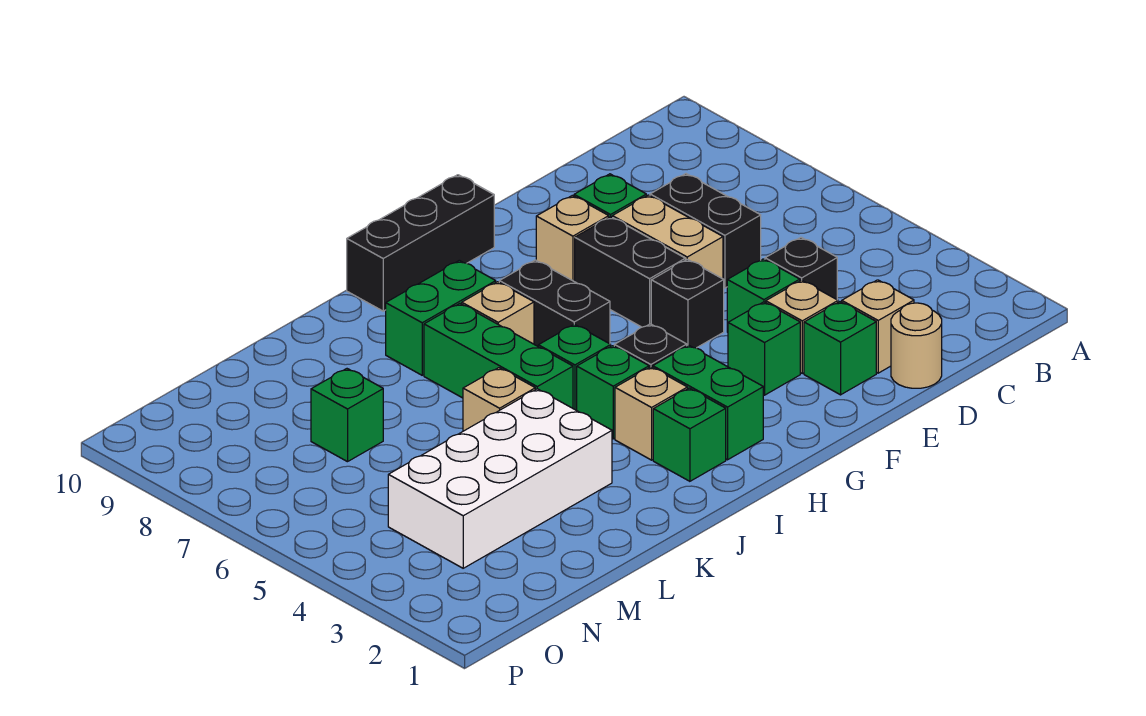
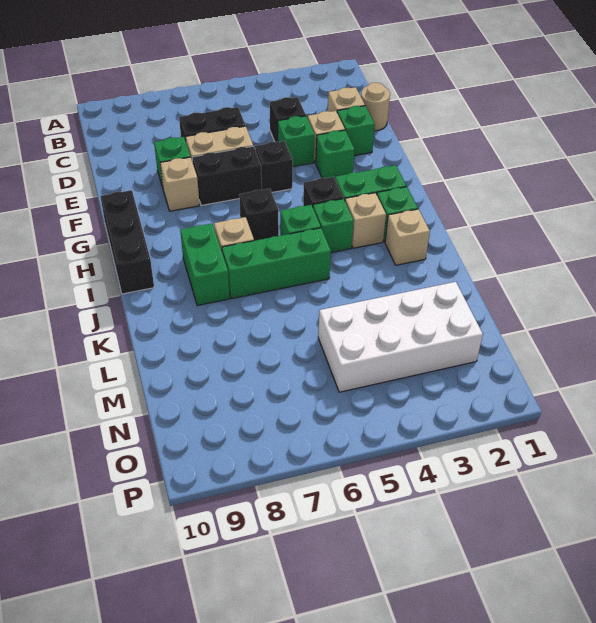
black brick H6:H7 level 1 -> black brick H6 level 1
white brick K3:N4 level 1 -> white brick M2:N5 level 1
tan brick K5 level 1 -> tan brick J2 level 1
green brick M7 level 1 -> none

